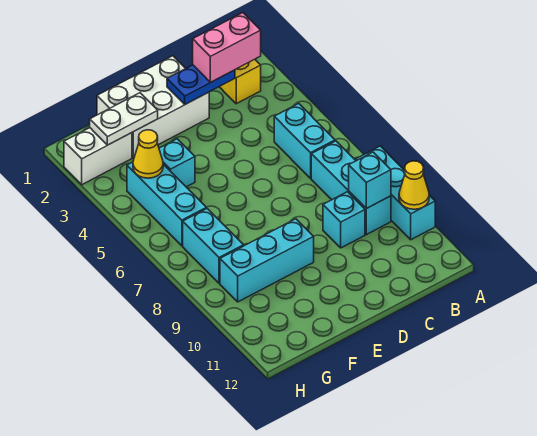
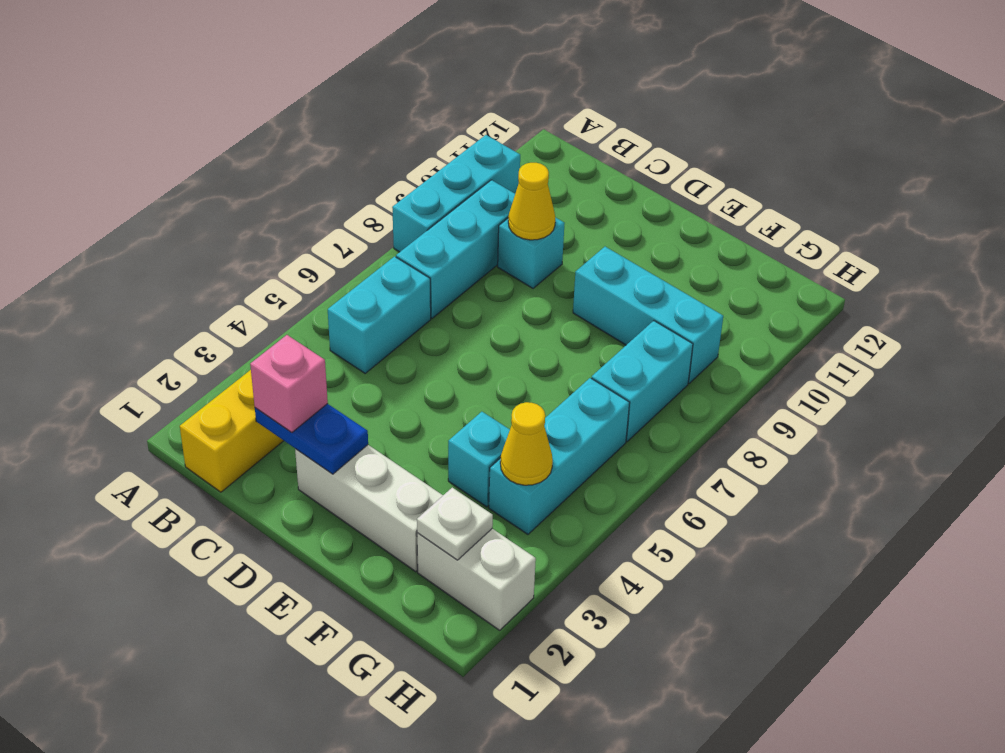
yellow cone A10 level 2 -> yellow cone C9 level 2
pink brick B2:C2 level 3 -> pink brick C2 level 3
cyan brick B9 level 2 -> none
white brick D1:F2 level 1 -> white brick D2:F2 level 1
white plate F2:G2 level 2 -> white plate G2 level 2

